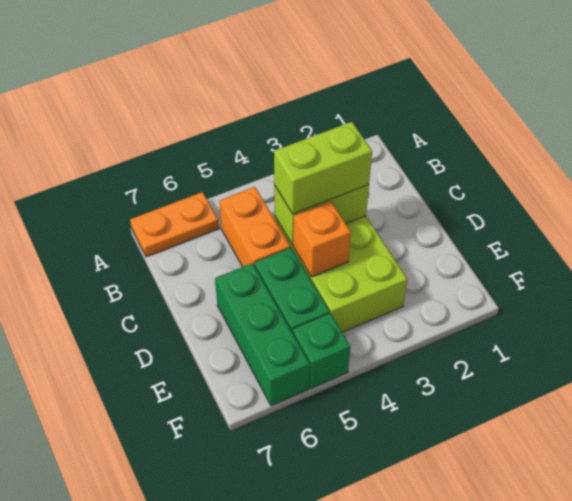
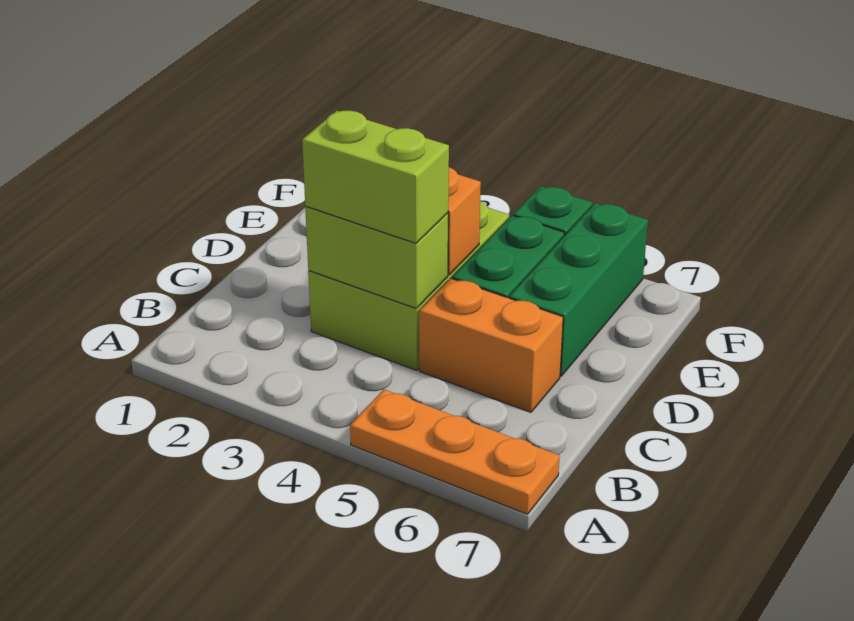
orange plate A6:A7 level 1 -> orange plate A5:A7 level 1
orange brick B5:C5 level 1 -> orange brick C5:C6 level 1

